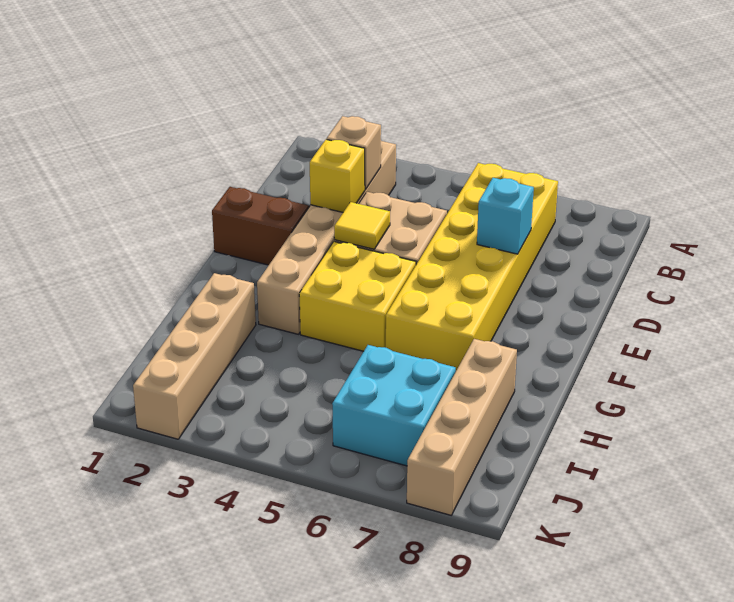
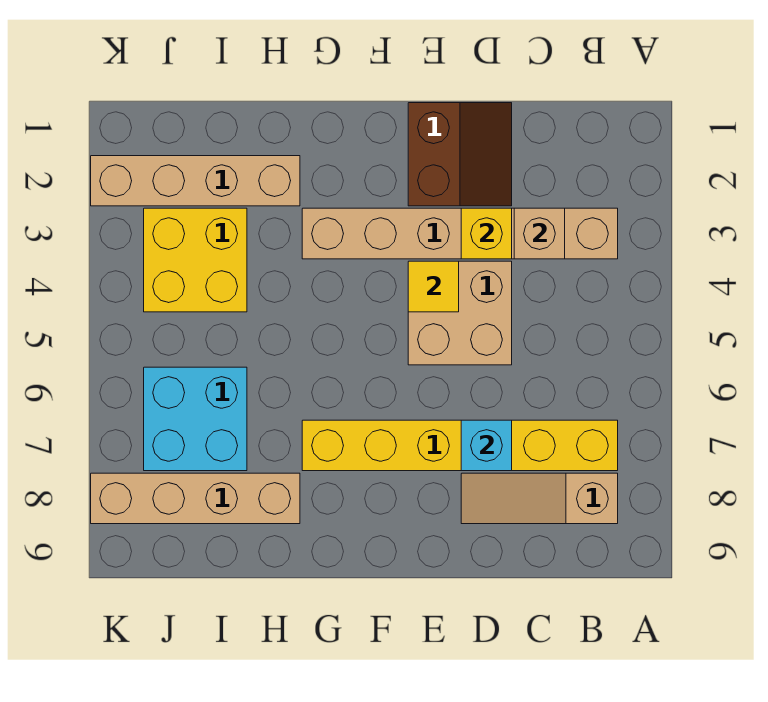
yellow brick B6:G7 level 1 -> yellow brick B7:G7 level 1
none -> tan slope B8:D8 level 1 top B
yellow brick F4:G5 level 1 -> yellow brick I3:J4 level 1

